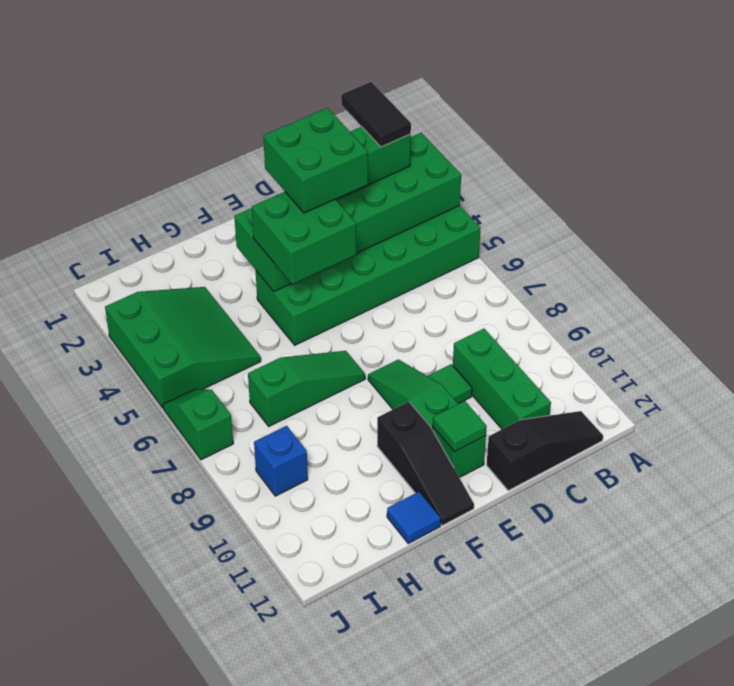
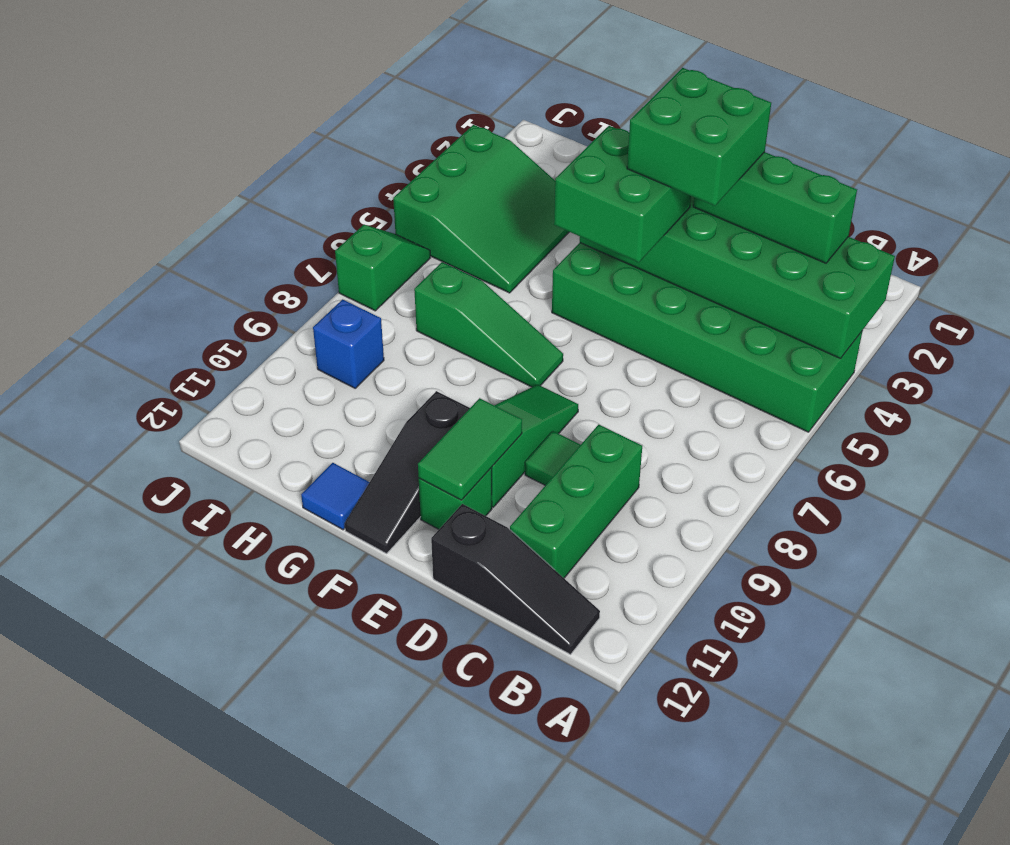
black tile B2:B3 level 4 -> none
green tile E11 level 2 -> green tile E10:E11 level 2

